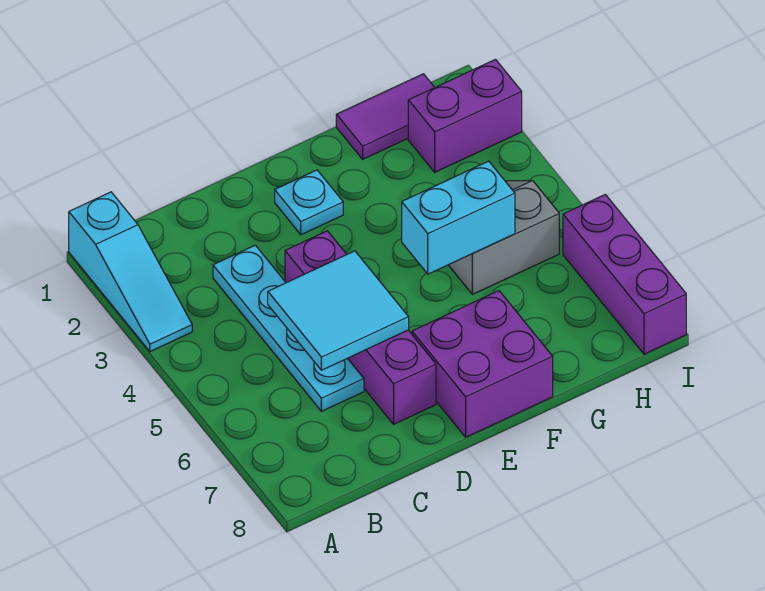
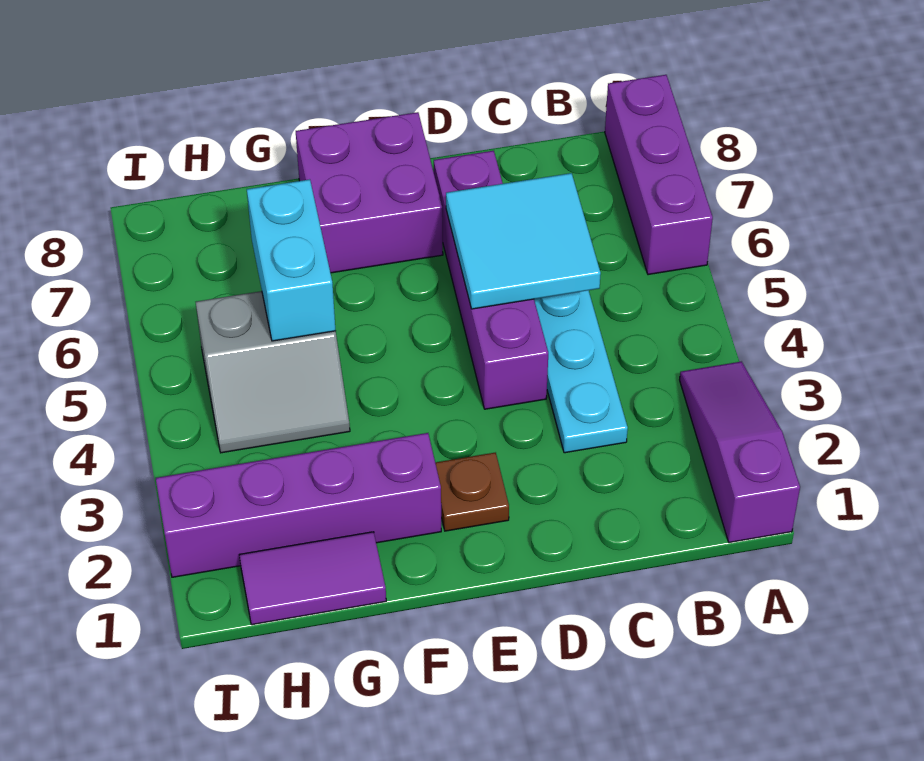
cyan slope A1:A3 level 1 top 1 -> purple slope A1:A3 level 1 top 1
cyan plate E2 level 1 -> brown plate E2 level 1
cyan brick F5:G5 level 2 -> cyan brick G5:G6 level 2
purple brick H2:I2 level 1 -> purple brick F2:I2 level 1
purple brick I6:I8 level 1 -> purple brick A6:A8 level 1

